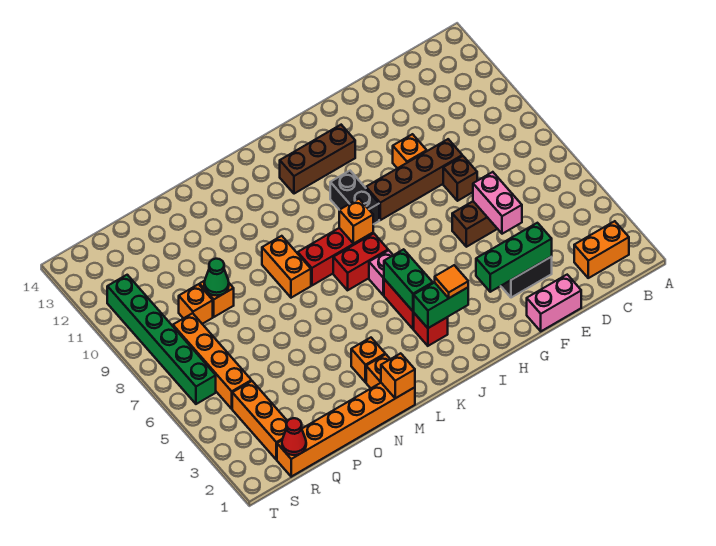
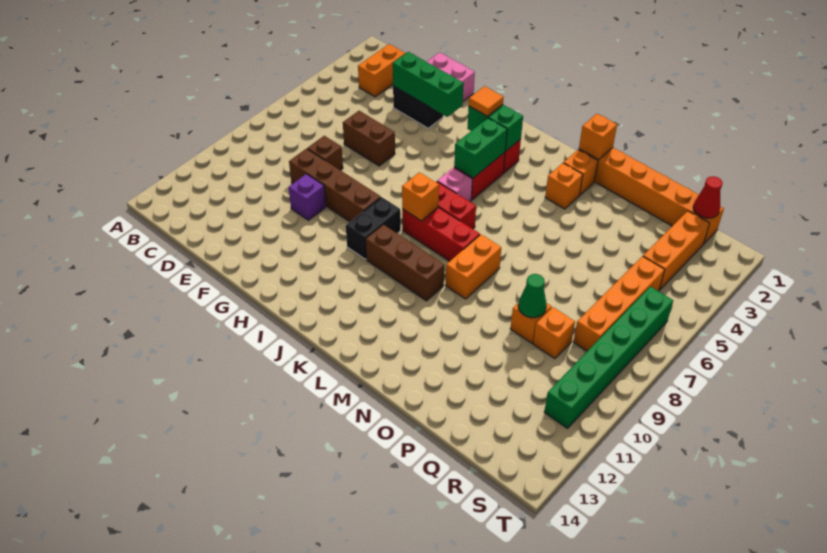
orange brick B2:C2 level 1 -> orange brick C2:C3 level 1
pink brick E5:E6 level 2 -> none
orange brick F10 level 1 -> purple brick F10 level 1
brown brick H12:J12 level 1 -> brown brick J10:L10 level 1

